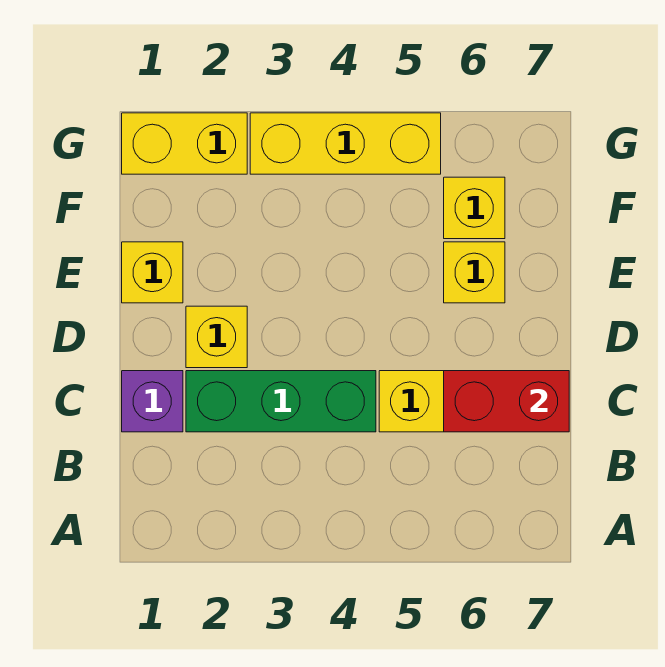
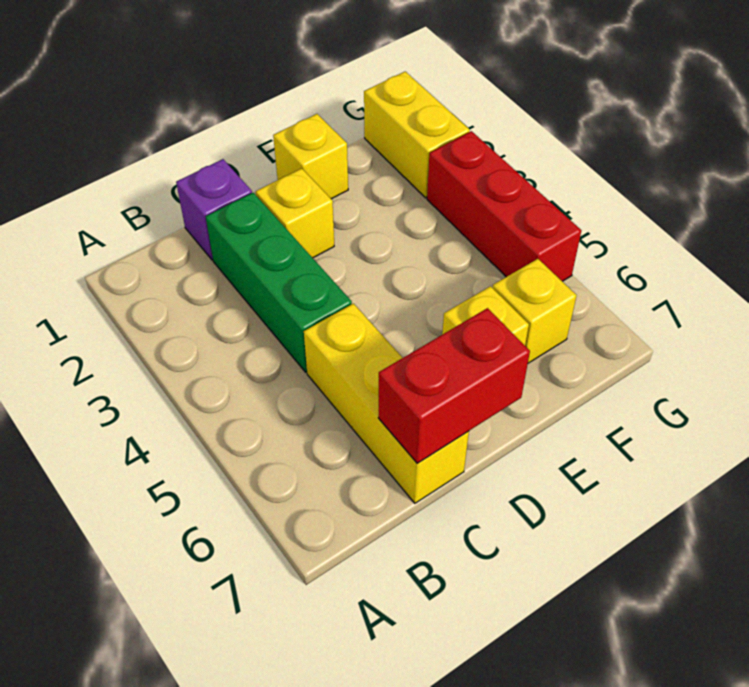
red brick C6:C7 level 2 -> red brick C7:D7 level 2
yellow brick G3:G5 level 1 -> red brick G3:G5 level 1

